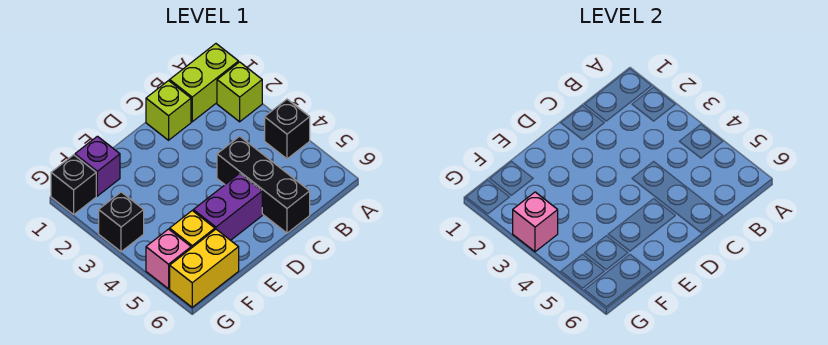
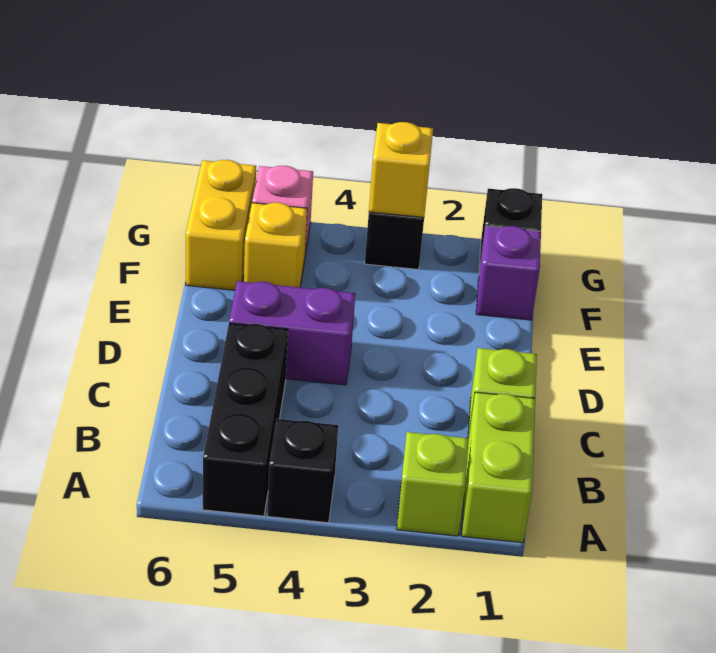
black brick C4:C6 level 1 -> black brick A5:C5 level 1
purple brick D5:E5 level 1 -> purple brick D4:D5 level 1
pink brick G3 level 2 -> yellow brick G3 level 2

